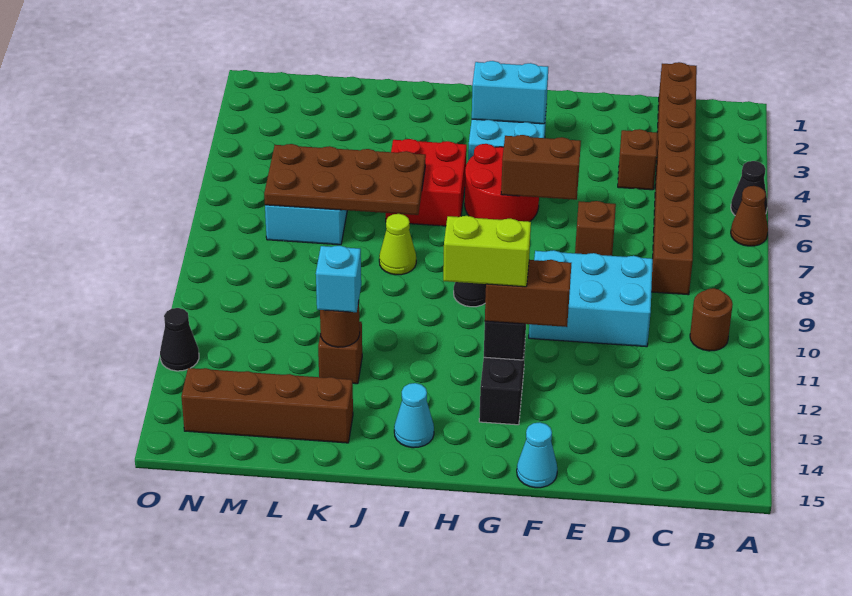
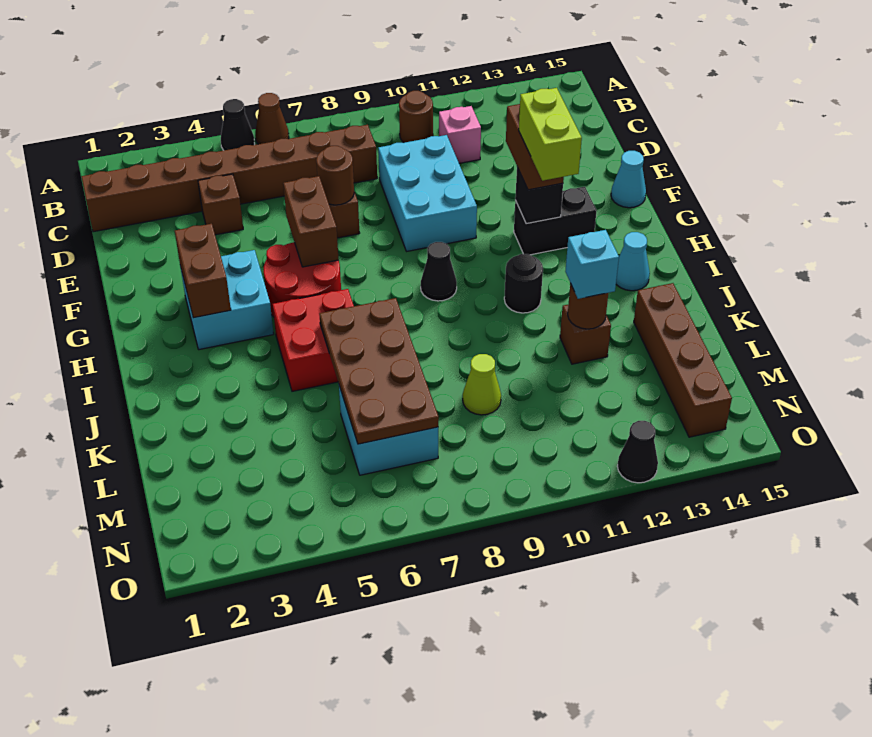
none -> pink brick C11 level 1
none -> brown round brick E7 level 2
cyan brick G3:H3 level 2 -> brown brick G3:H3 level 2
none -> black round brick I11 level 1
lime cone J8 level 1 -> lime cone L9 level 1

